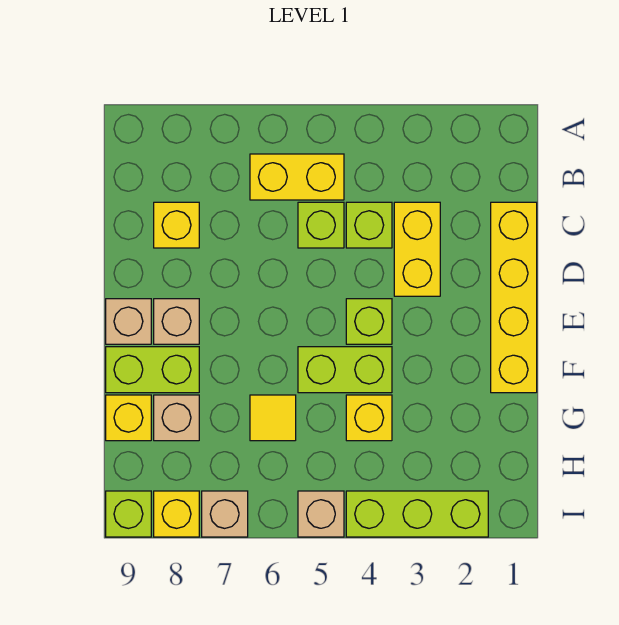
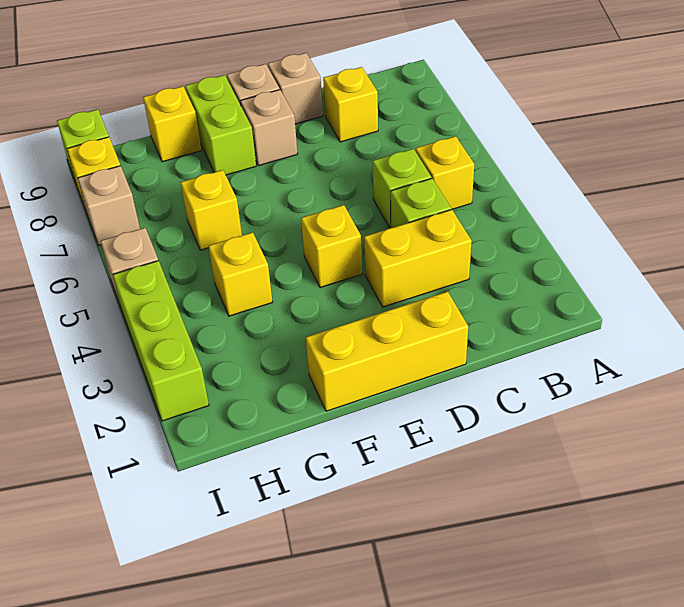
yellow brick B5:B6 level 1 -> yellow brick B5 level 1
yellow brick C1:F1 level 1 -> yellow brick D1:F1 level 1
lime brick E4 level 1 -> yellow brick E4 level 1
lime brick F4:F5 level 1 -> none
yellow tile G6 level 1 -> yellow brick G6 level 1
tan brick G8 level 1 -> tan brick D9 level 1

